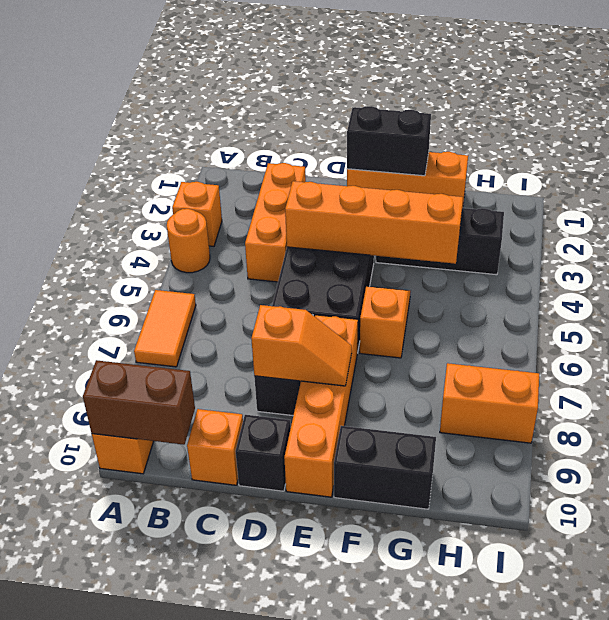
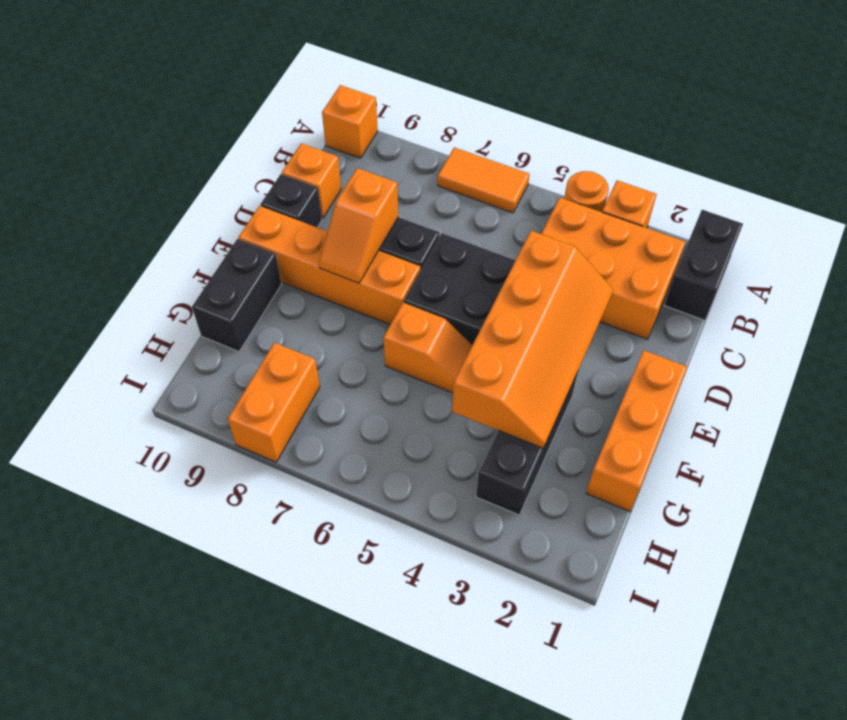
brown brick A10:B10 level 2 -> none
orange brick C2:C4 level 1 -> orange brick B2:C4 level 1
black brick E1:F1 level 2 -> black brick A1:B1 level 1

